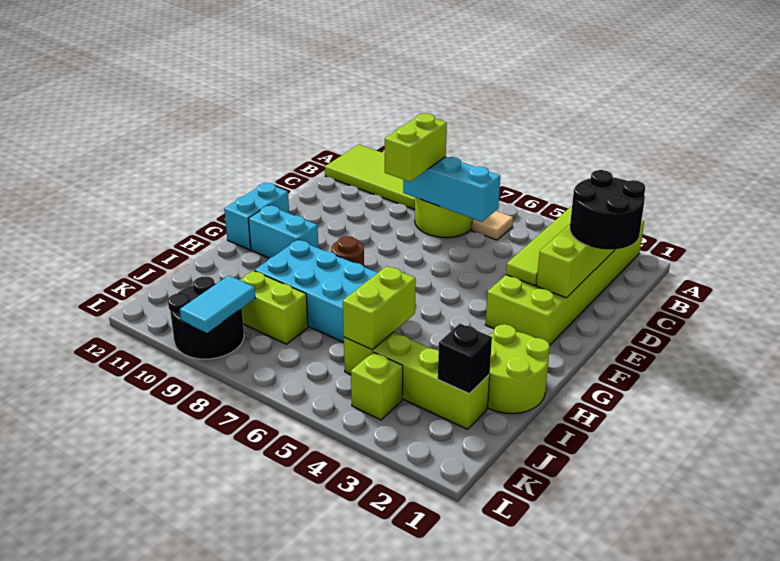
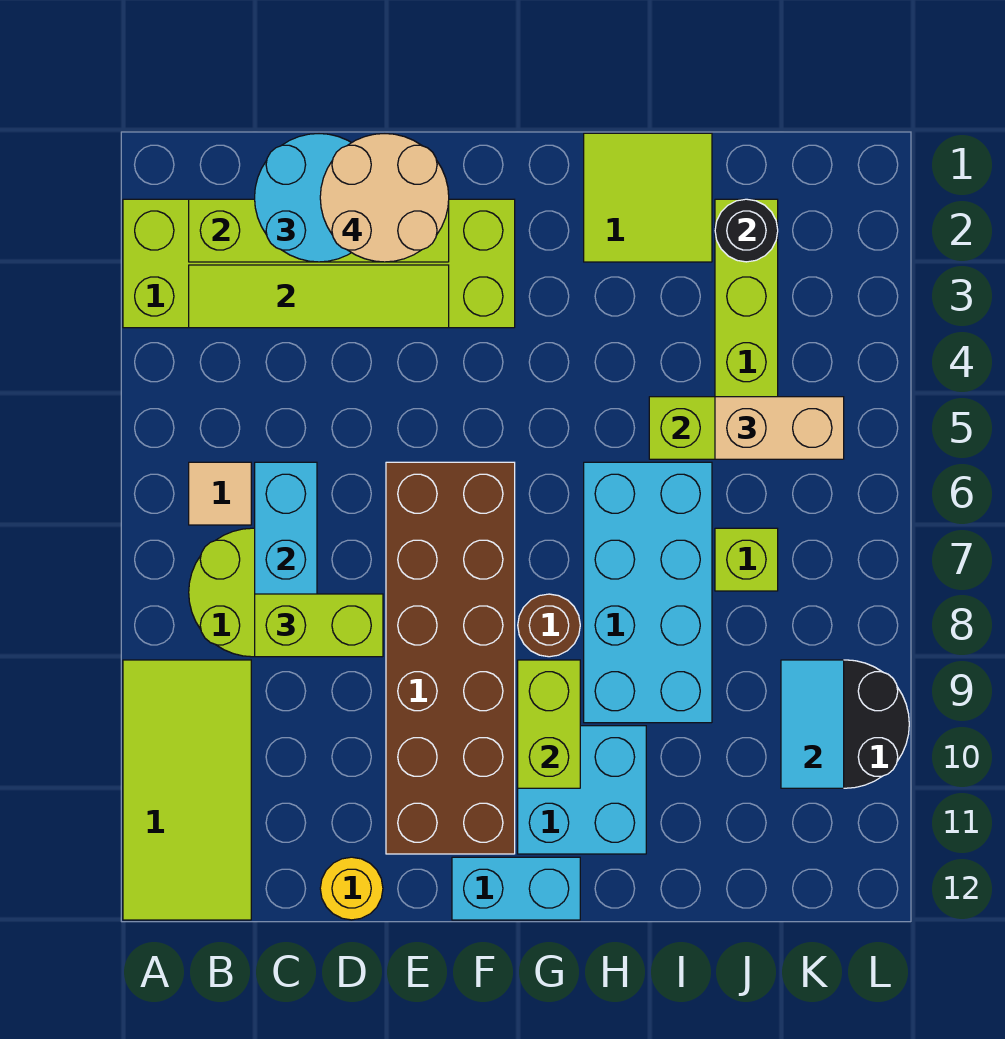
black round brick C1:D2 level 3 -> cyan round brick C1:D2 level 3
none -> tan round brick D1:E2 level 4
none -> yellow round brick D12 level 1
none -> brown brick E6:F11 level 1
cyan brick G10:G11 level 1 -> cyan brick G10:H11 level 1
lime round brick H1:I2 level 1 -> lime tile H1:I2 level 1
black brick J2 level 2 -> black round brick J2 level 2
none -> tan brick J5:K5 level 3
lime brick J8:J9 level 1 -> lime brick G9:G10 level 2
lime brick K4 level 1 -> lime brick J7 level 1
cyan tile K9:L9 level 2 -> cyan tile K9:K10 level 2

